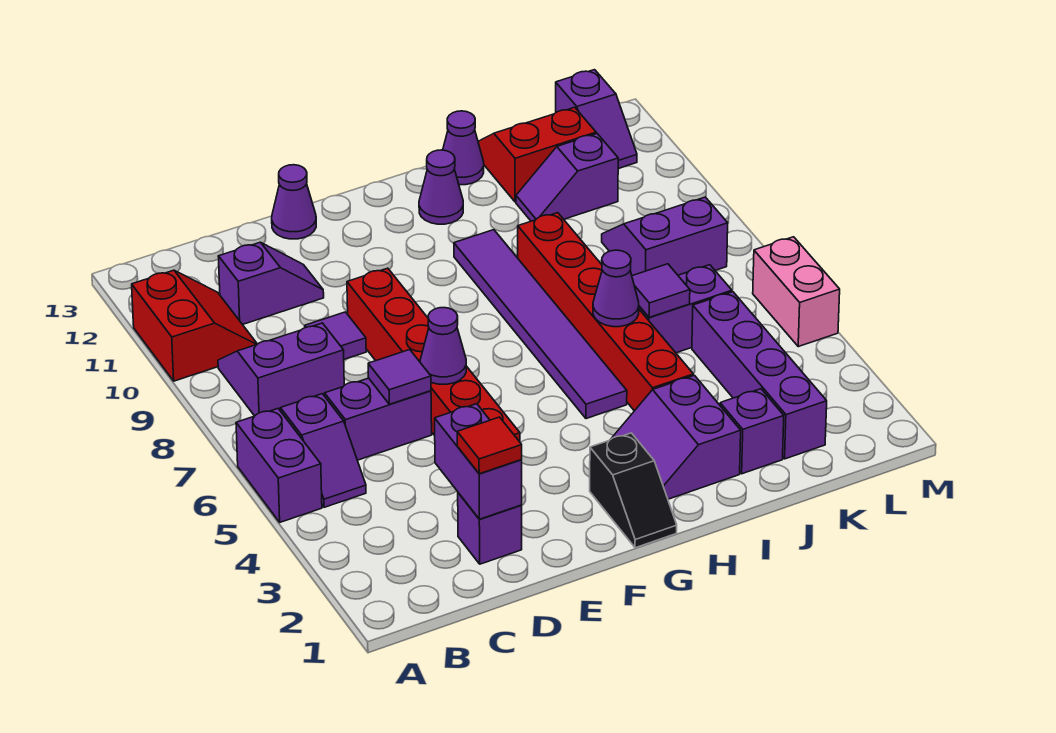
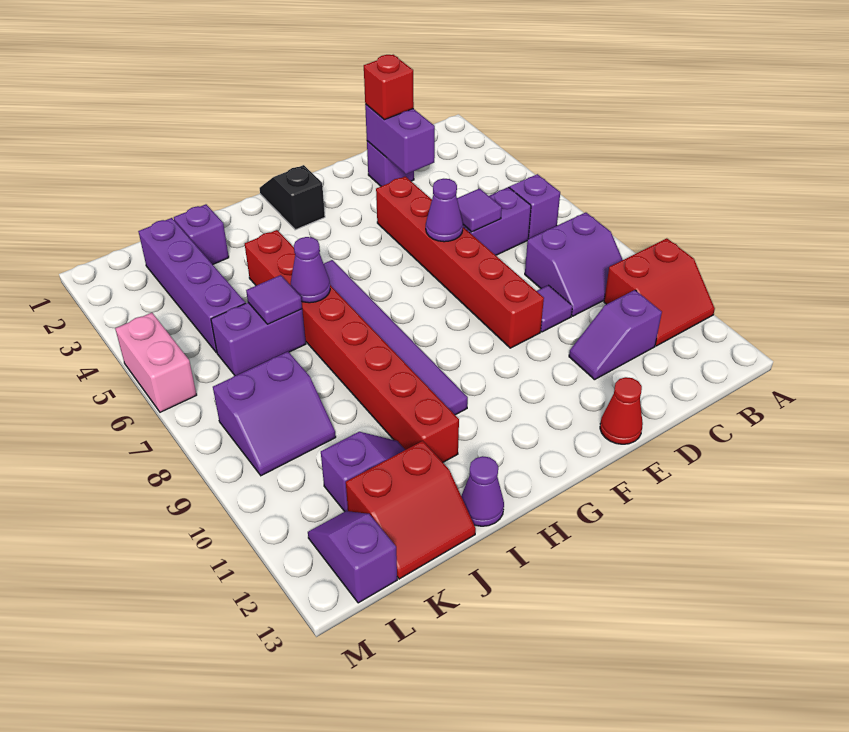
purple brick A5:A6 level 1 -> none
red slope A10:B11 level 1 top A -> red slope A10:B11 level 1 top 10
red tile D2 level 3 -> red brick D2 level 3
purple cone E13 level 1 -> red cone E13 level 1
purple slope H2:I3 level 1 top I -> none
purple cone H12 level 1 -> none
red brick I4:I9 level 1 -> red brick I4:I11 level 1

